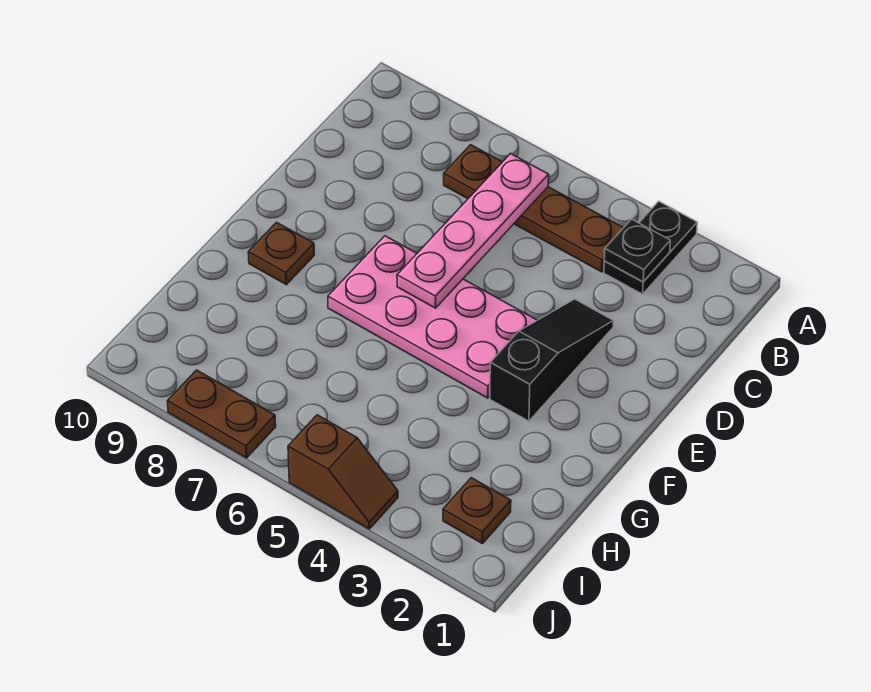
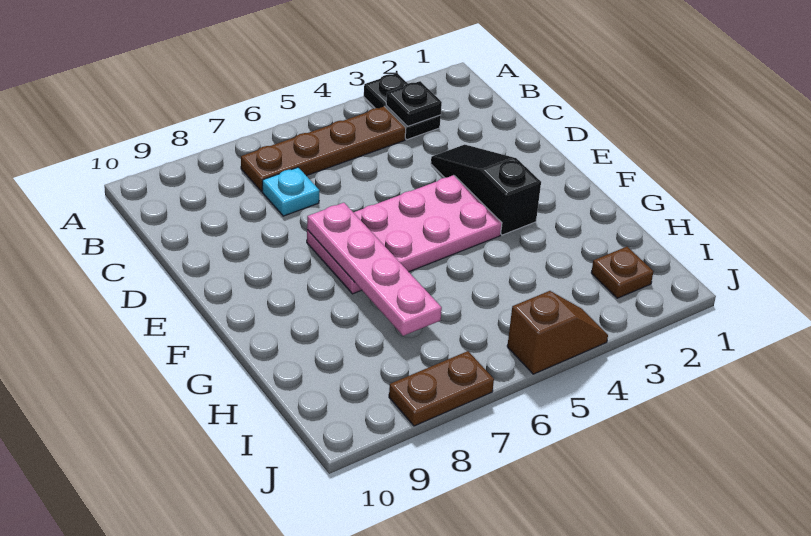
pink plate B6:E6 level 2 -> pink plate E7:H7 level 2
none -> cyan plate C7 level 1
brown plate F9 level 1 -> none

